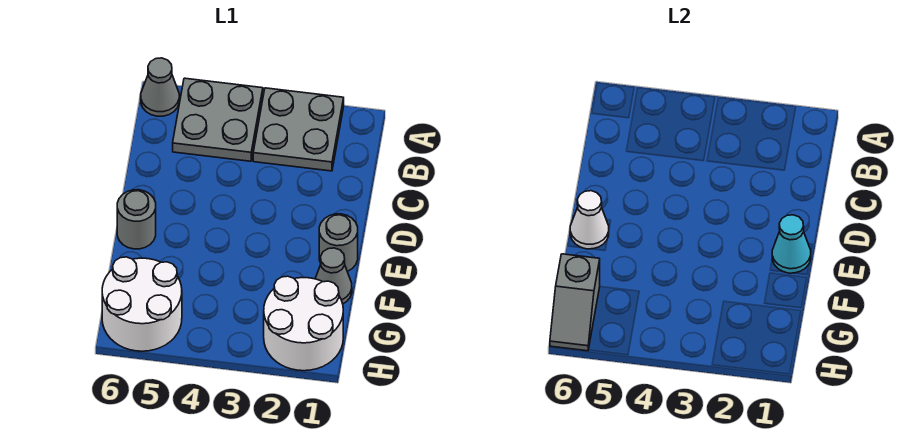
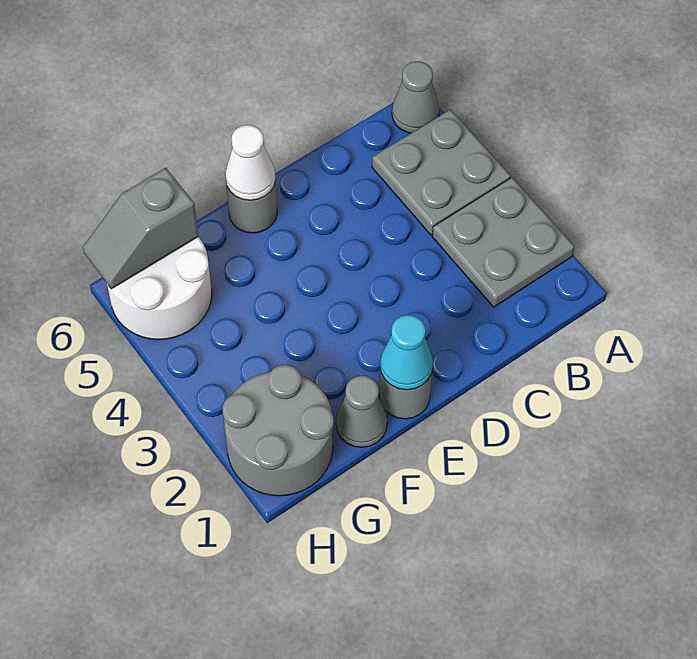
white round brick G1:H2 level 1 -> grey round brick G1:H2 level 1

